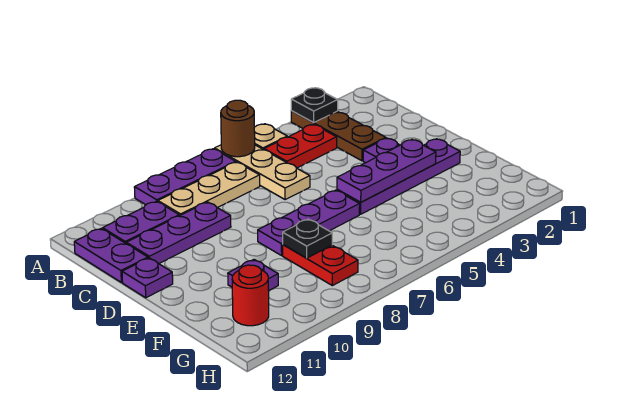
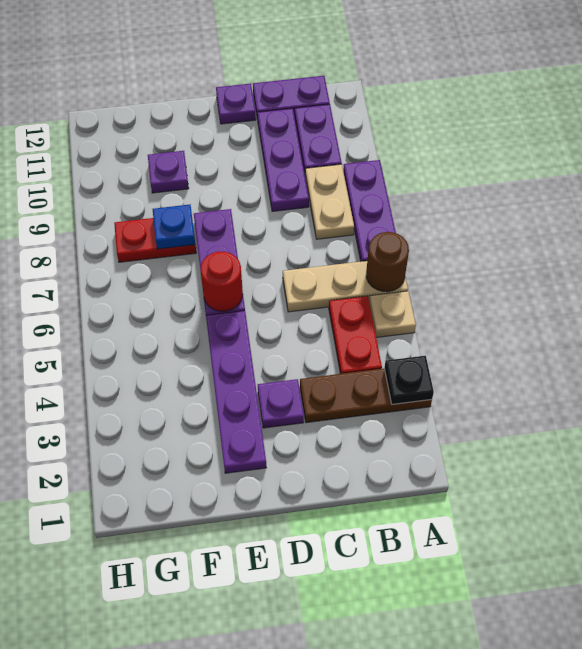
tan plate B7:B9 level 1 -> tan plate B8:B9 level 1
purple plate E3:E5 level 2 -> none
black plate F8 level 2 -> blue plate F8 level 2
red round brick G11 level 1 -> red round brick E6 level 2

